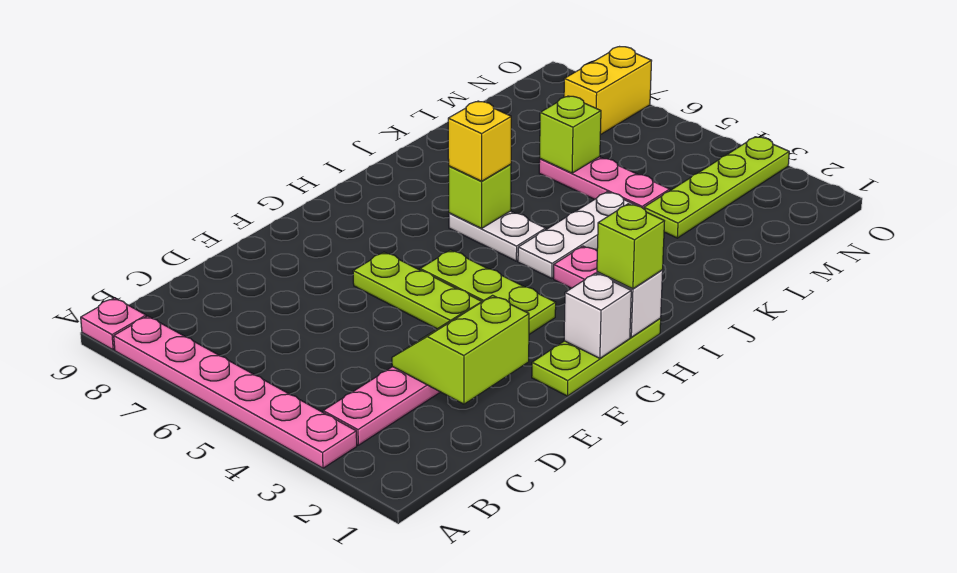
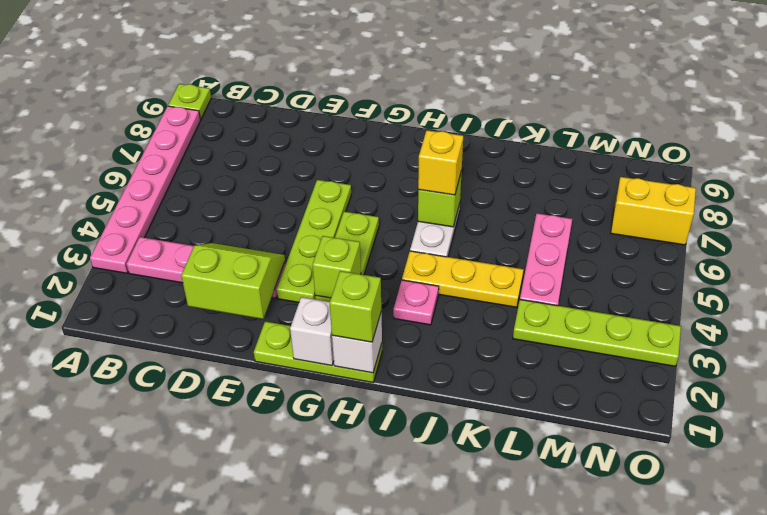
pink plate A9 level 1 -> lime plate A9 level 1
white plate I4:K4 level 1 -> yellow plate I4:K4 level 1
lime brick L6 level 2 -> lime brick G3 level 2

